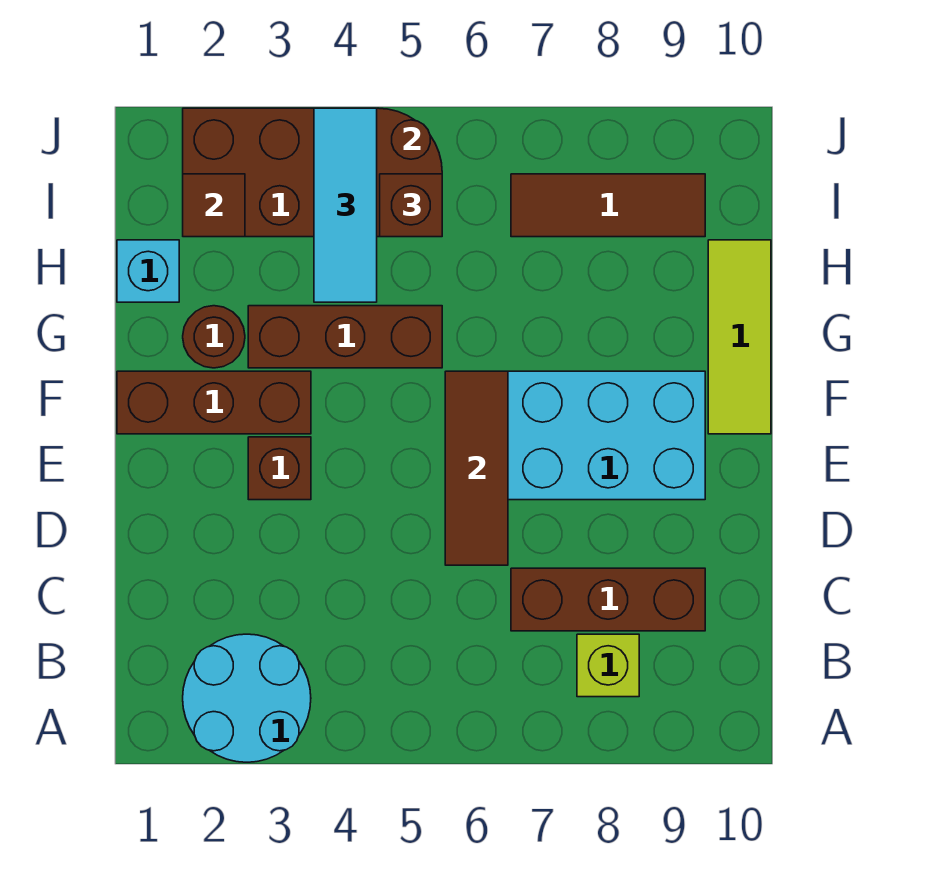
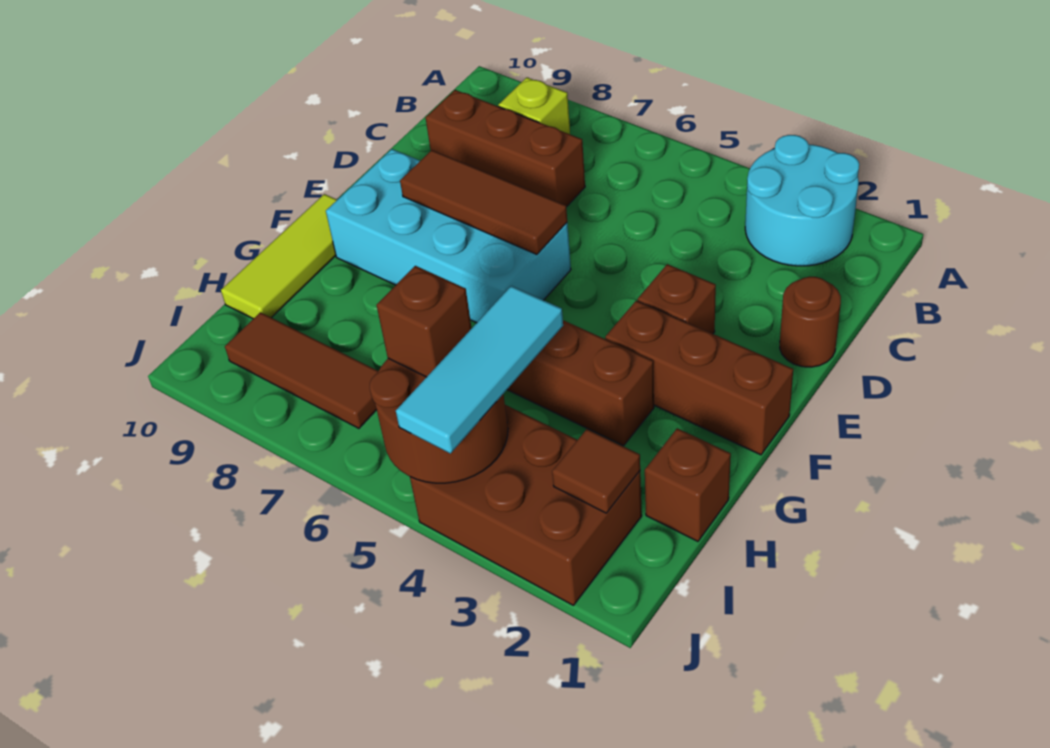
brown tile D6:F6 level 2 -> brown tile E6:E8 level 2
brown round brick G2 level 1 -> brown round brick D1 level 1
cyan brick H1 level 1 -> brown brick H1 level 1

